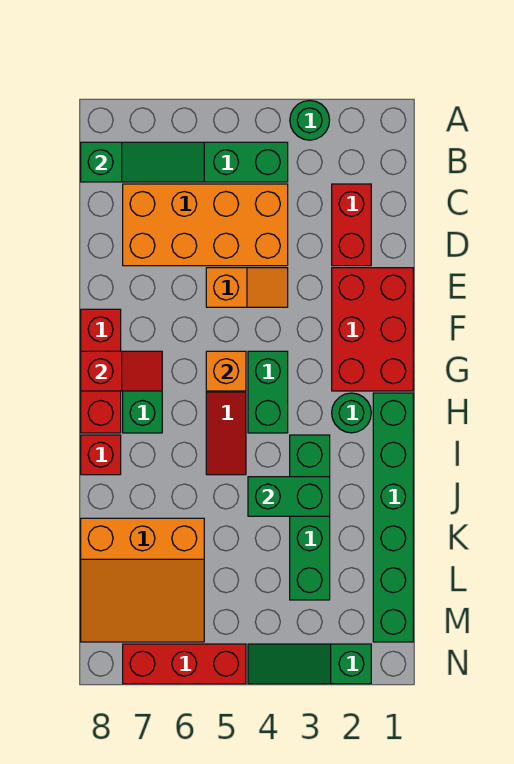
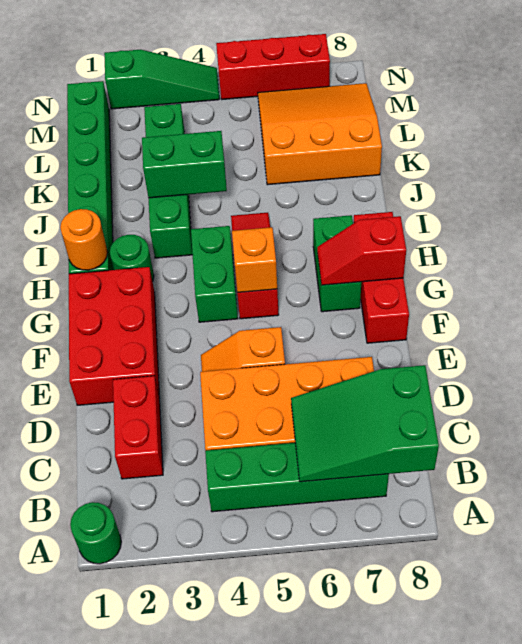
green round brick A3 level 1 -> green round brick A1 level 1
green slope B6:B8 level 2 top 8 -> green slope B6:C8 level 2 top 8
none -> orange round brick H1 level 2
red brick I8 level 1 -> none

